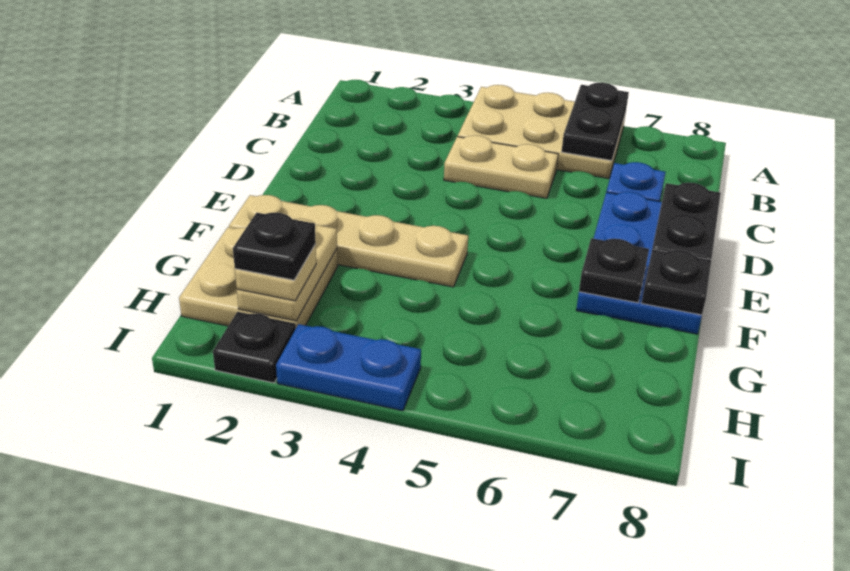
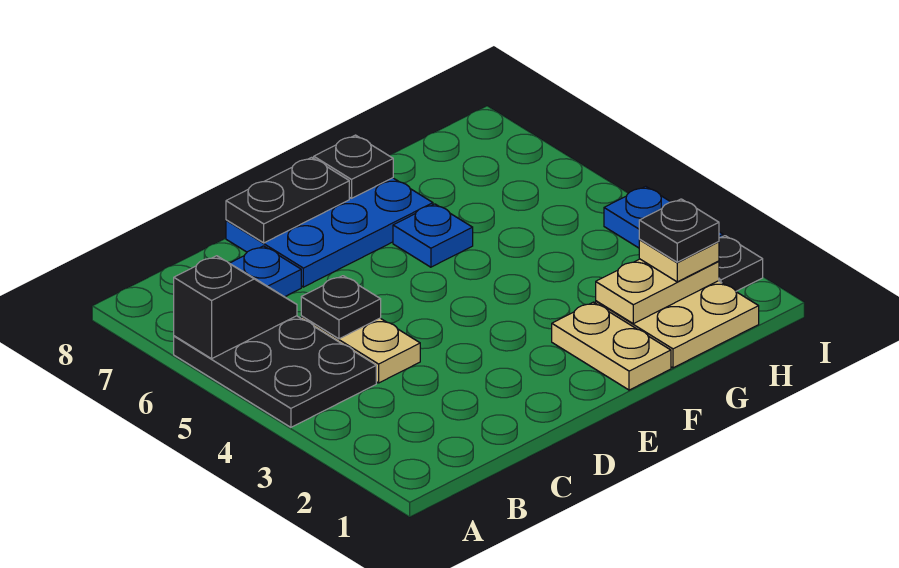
tan plate A4:B6 level 1 -> black plate A4:B6 level 1
black plate A6:B6 level 2 -> black slope A6:B6 level 2 top A
tan plate F1:F4 level 1 -> tan plate F1:F2 level 1
none -> blue plate F6 level 1
black plate F7 level 2 -> black plate C5 level 2

